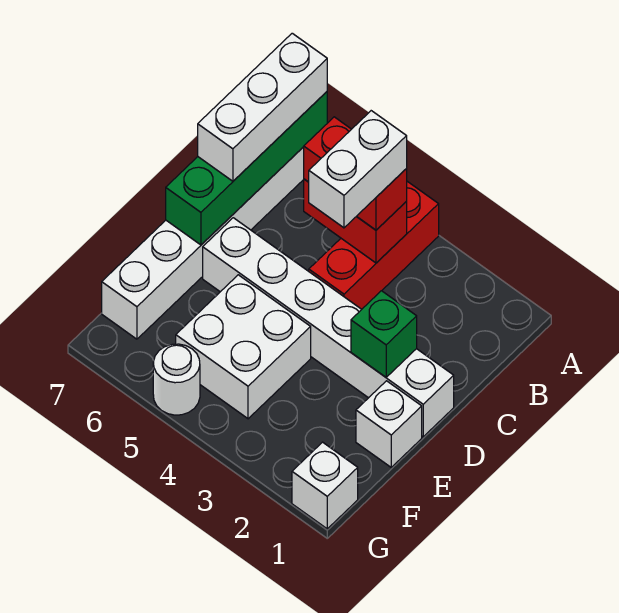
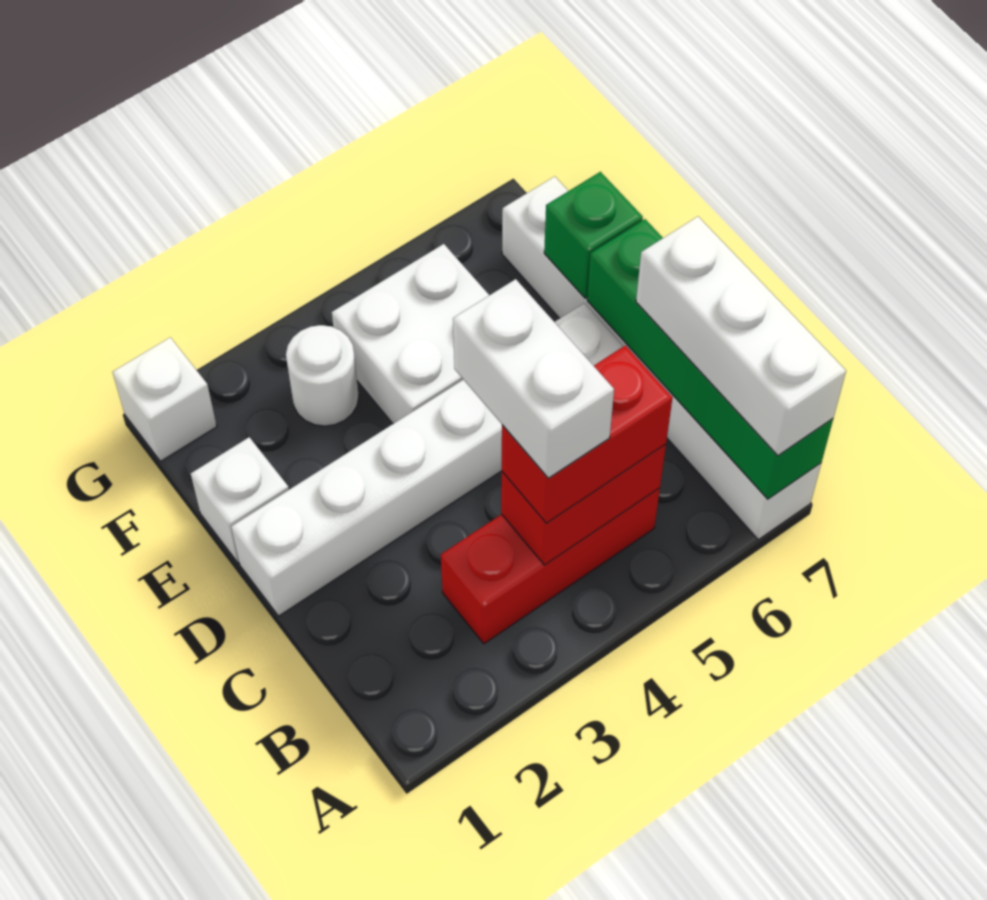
red brick A4:C4 level 1 -> red brick B3:B5 level 1
green brick D2 level 2 -> green brick E7 level 2
white round brick G5 level 1 -> white round brick F3 level 1

